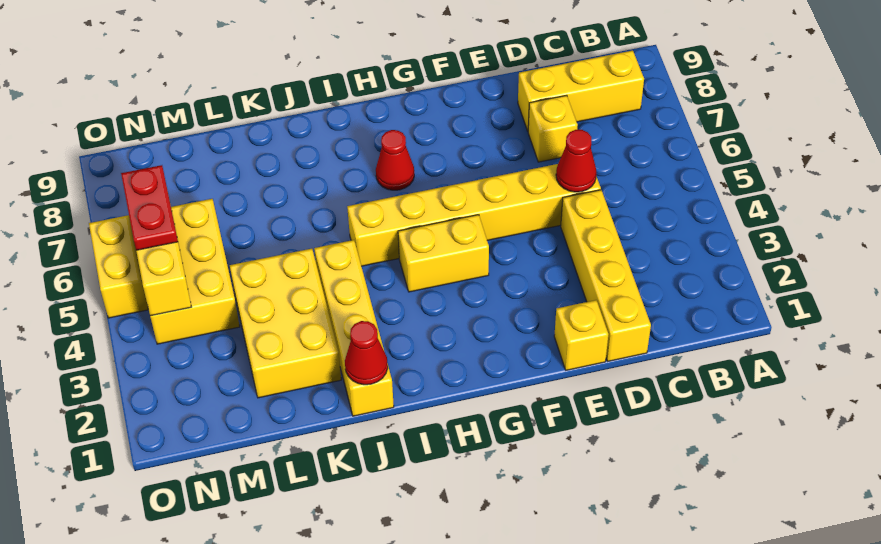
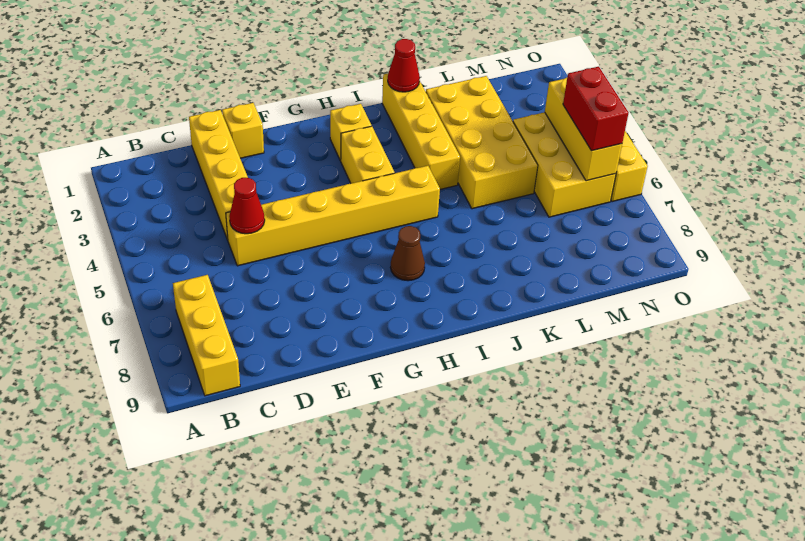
yellow brick B8:D8 level 1 -> yellow brick B7:B9 level 1
yellow brick D7 level 1 -> yellow brick H2 level 1
yellow brick G4:H4 level 1 -> yellow brick H3:H4 level 1
red cone H7 level 1 -> brown cone H7 level 1
yellow brick K2:L4 level 1 -> yellow brick K2:L5 level 1
red plate N5:N6 level 3 -> red brick N5:N6 level 3

